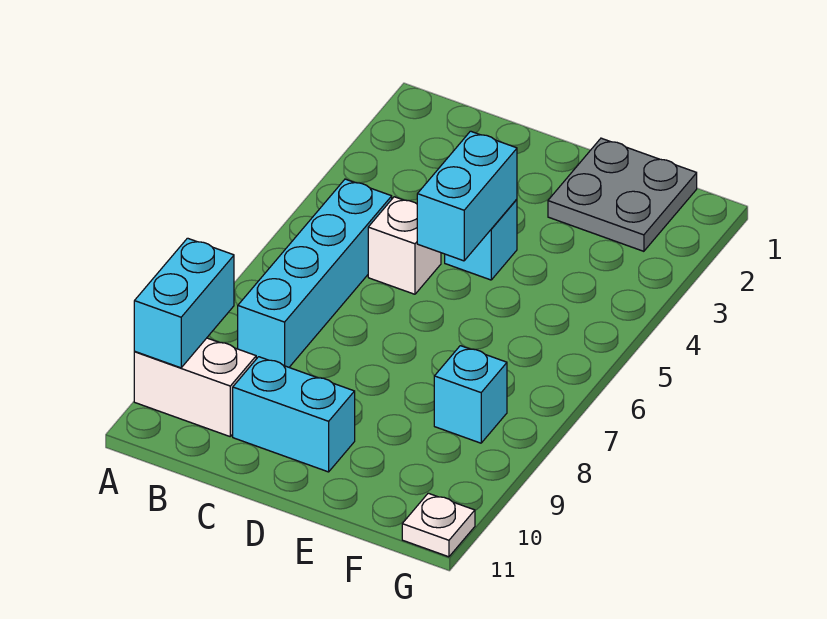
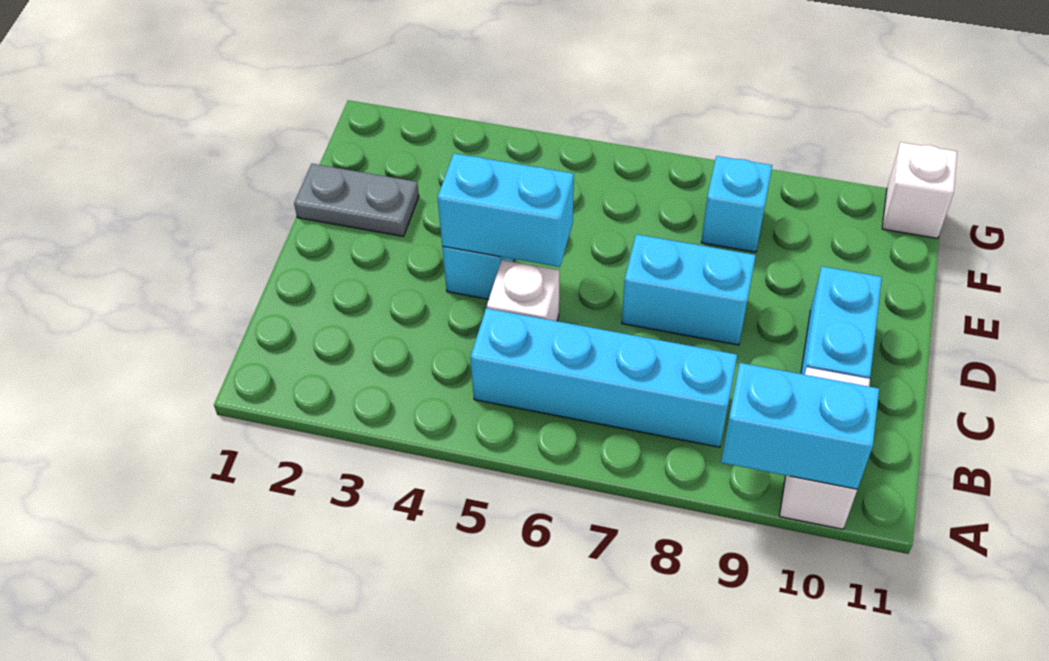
none -> cyan brick D7:D8 level 1
grey plate E1:F2 level 1 -> grey plate E1:E2 level 1
white plate G11 level 1 -> white brick G11 level 1

